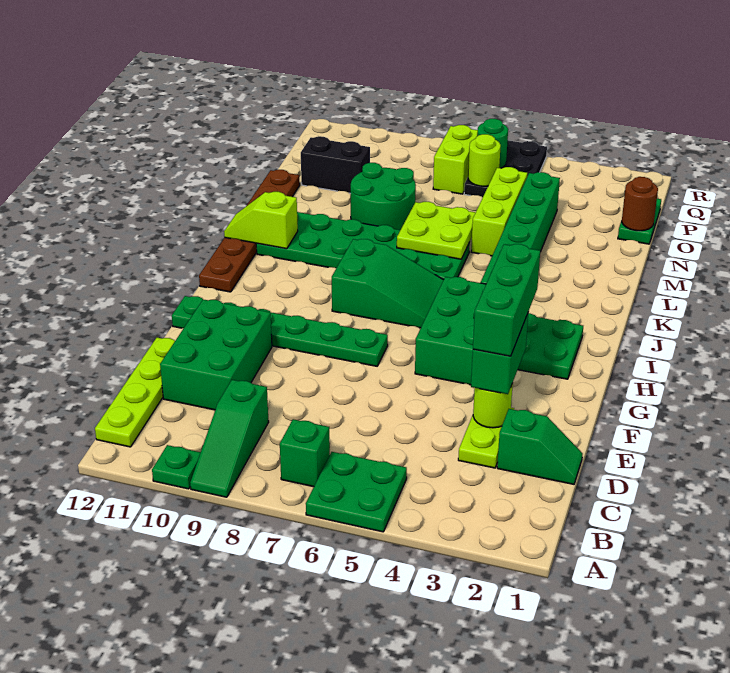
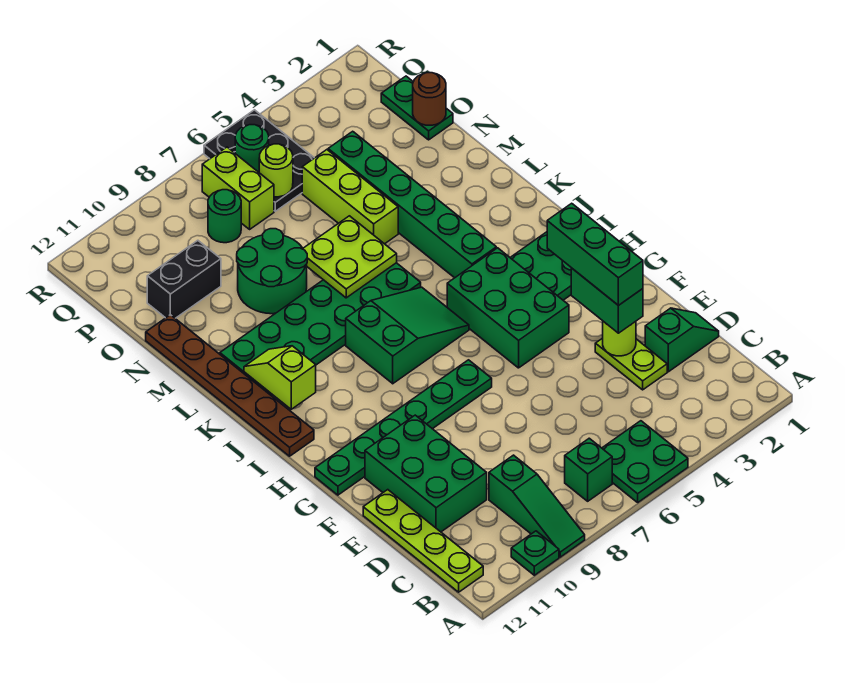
lime slope K11:K12 level 2 top 11 -> lime slope J11:K11 level 2 top J
none -> green round brick P8 level 1

